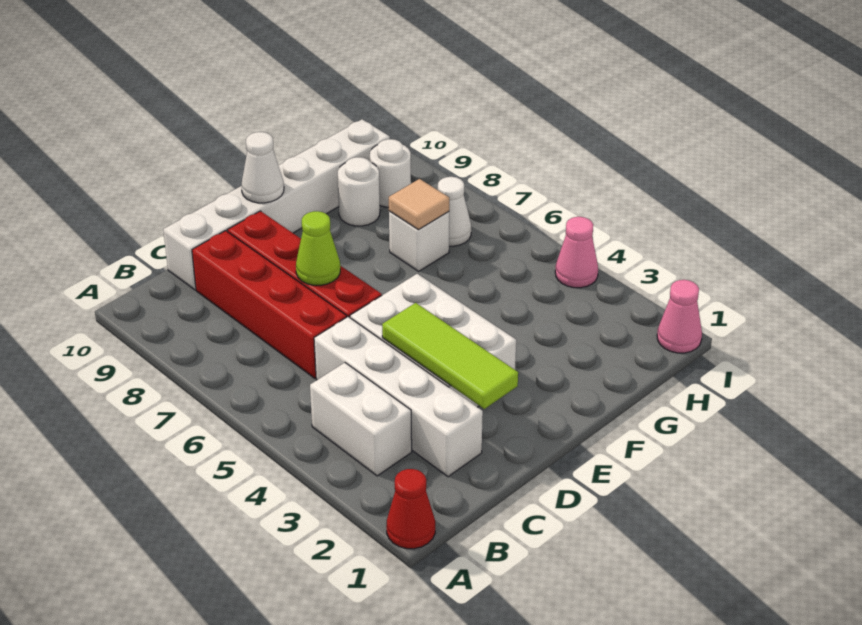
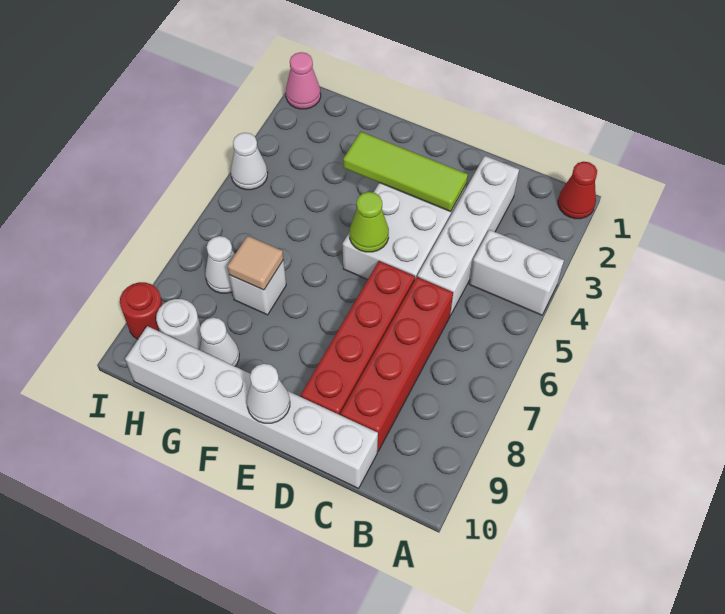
white brick B3:B4 level 1 -> white brick A4:B4 level 1
lime tile D2:D4 level 2 -> lime tile D3:F3 level 2
lime cone D7 level 2 -> lime cone E5 level 2
white round brick G9 level 1 -> white cone G9 level 1
pink cone I4 level 1 -> white cone I4 level 1
none -> red round brick I9 level 1

